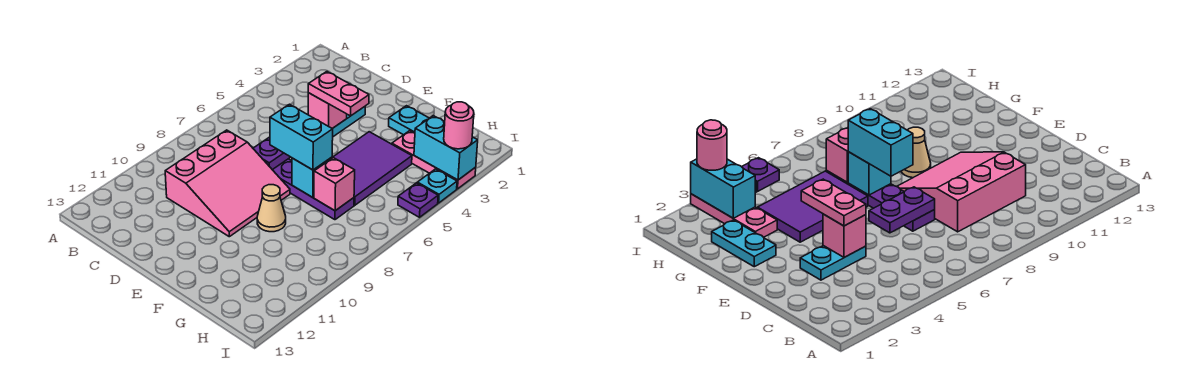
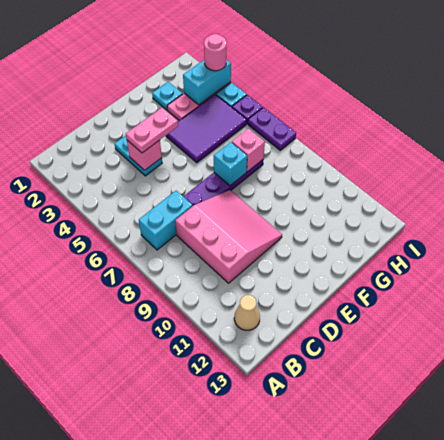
purple plate D6:D7 level 2 -> purple plate I6:I7 level 1
cyan brick E7:F7 level 3 -> cyan brick B7:C7 level 1
cyan plate F2:G2 level 1 -> cyan plate G2 level 1
purple tile F4:G6 level 1 -> purple tile F4:H5 level 1
tan cone F9 level 1 -> tan cone B12 level 1

